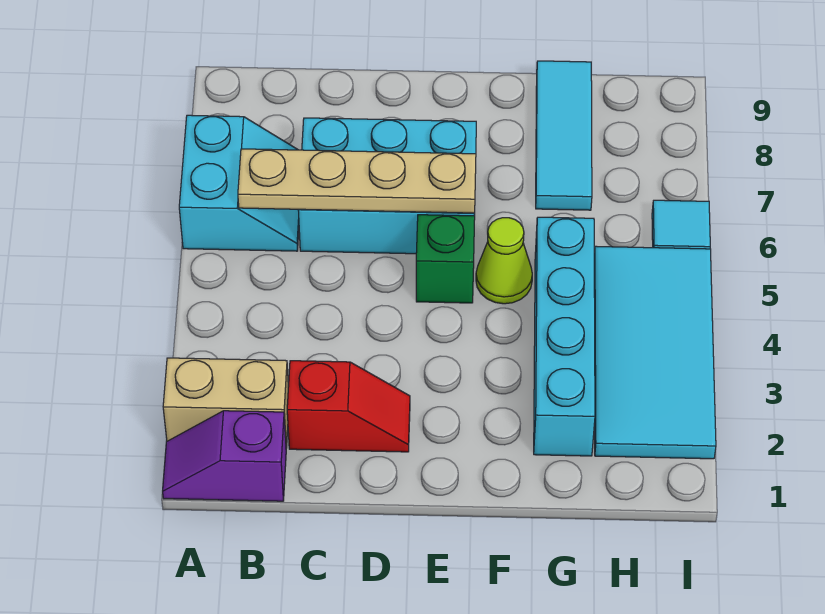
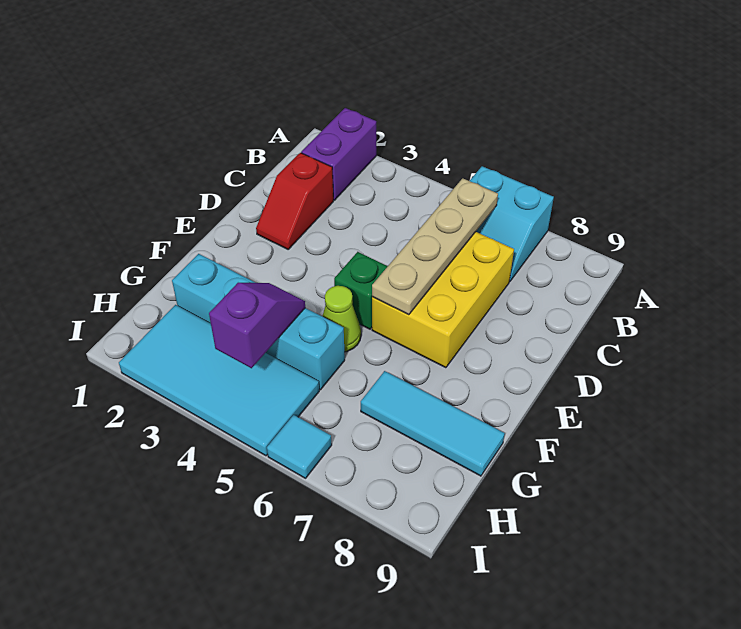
purple slope A1:B1 level 1 top B -> purple slope G4:H4 level 2 top H
tan brick A2:B2 level 1 -> purple brick A2:B2 level 1
cyan brick C6:E7 level 1 -> yellow brick C6:E7 level 1

